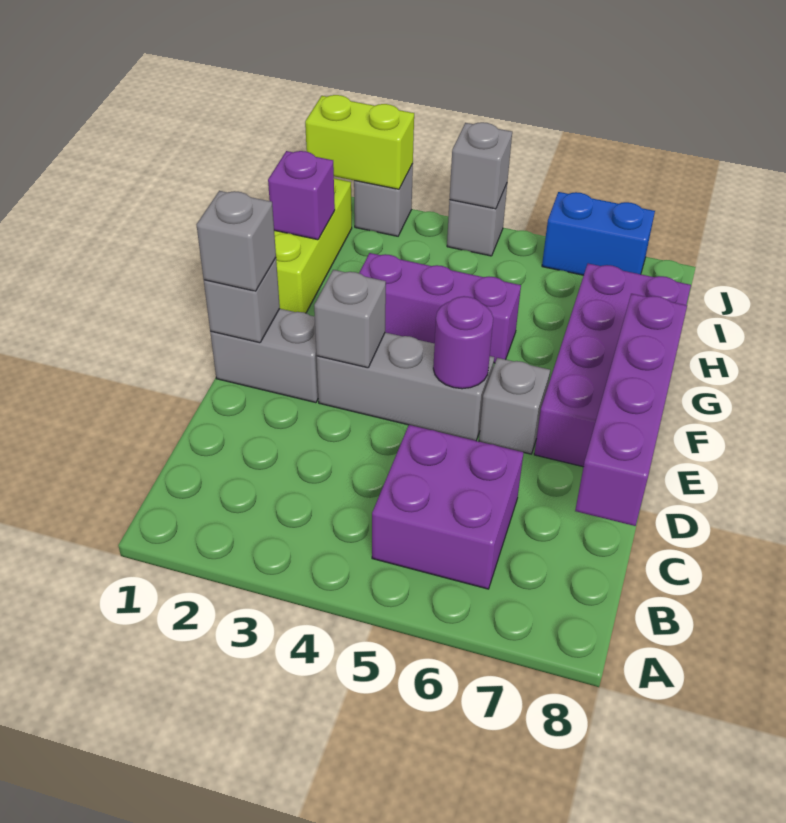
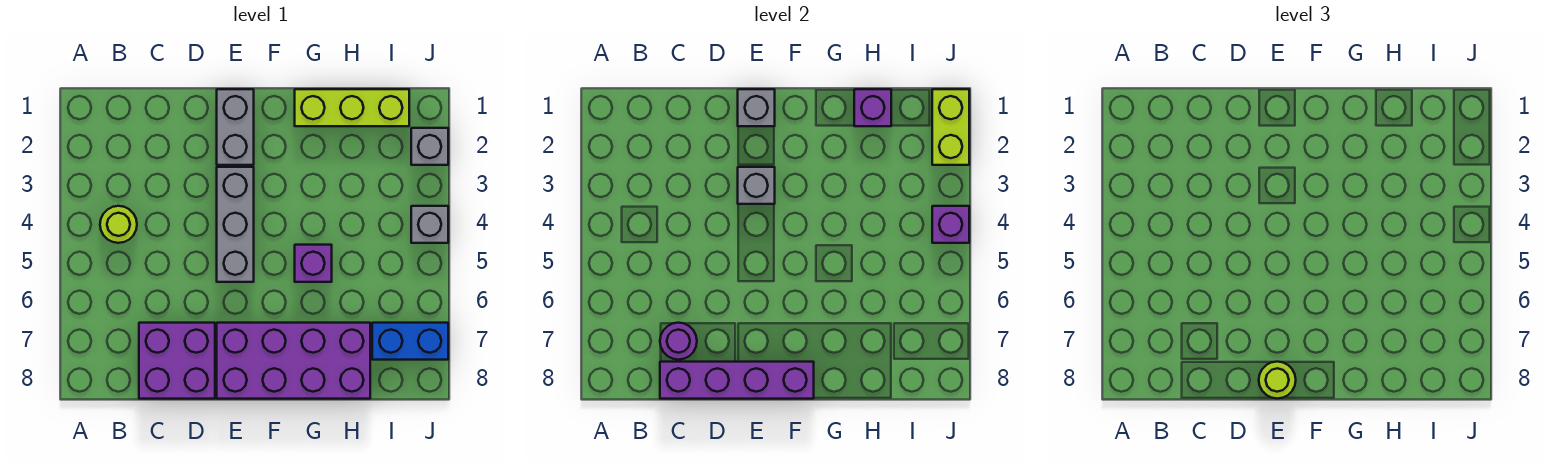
none -> lime round brick B4 level 1
purple brick B5:C6 level 1 -> purple brick C7:D8 level 1
grey brick E1 level 3 -> none
purple round brick E5 level 2 -> purple round brick C7 level 2
grey brick E6 level 1 -> none
none -> lime round brick E8 level 3
purple brick G3:G5 level 1 -> purple brick G5 level 1
grey brick J4 level 2 -> purple brick J4 level 2
blue brick J6:J7 level 1 -> blue brick I7:J7 level 1

